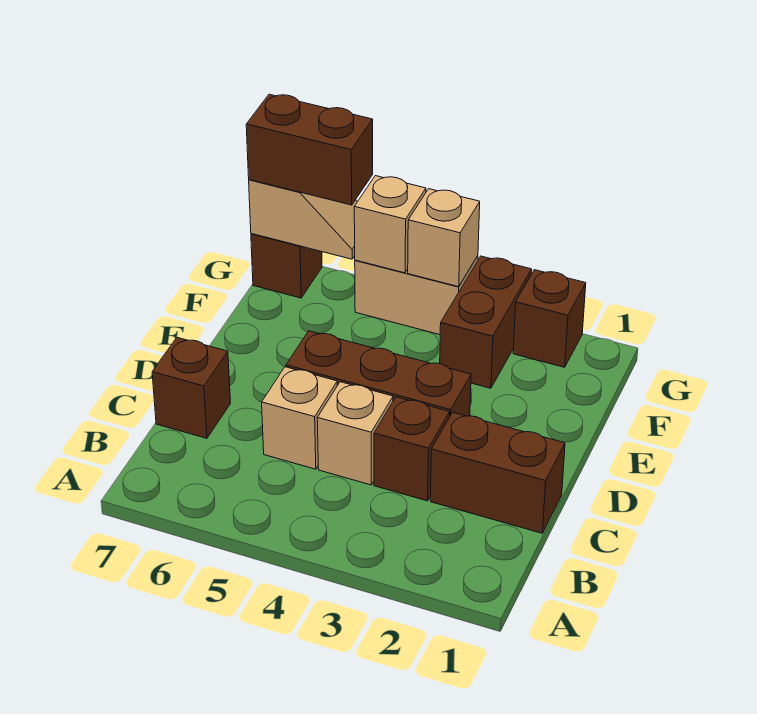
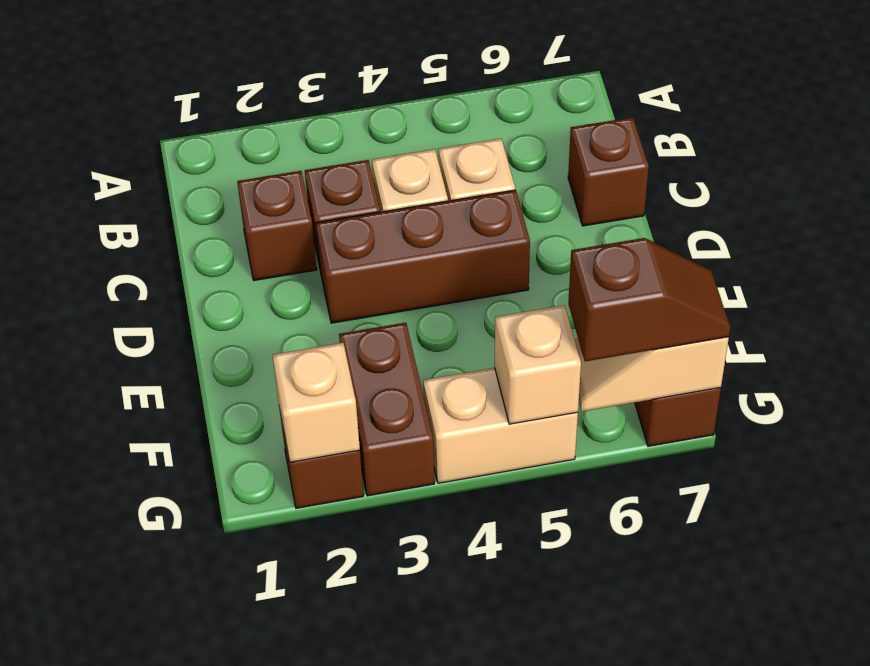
brown brick C1:C2 level 1 -> brown brick C2 level 1
tan brick G4 level 2 -> tan brick G2 level 2
brown brick G6:G7 level 3 -> brown slope G6:G7 level 3 top 6

